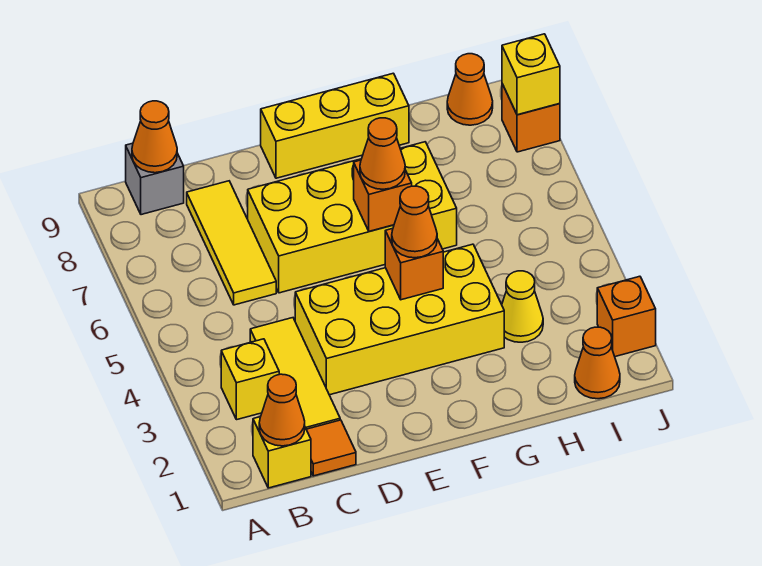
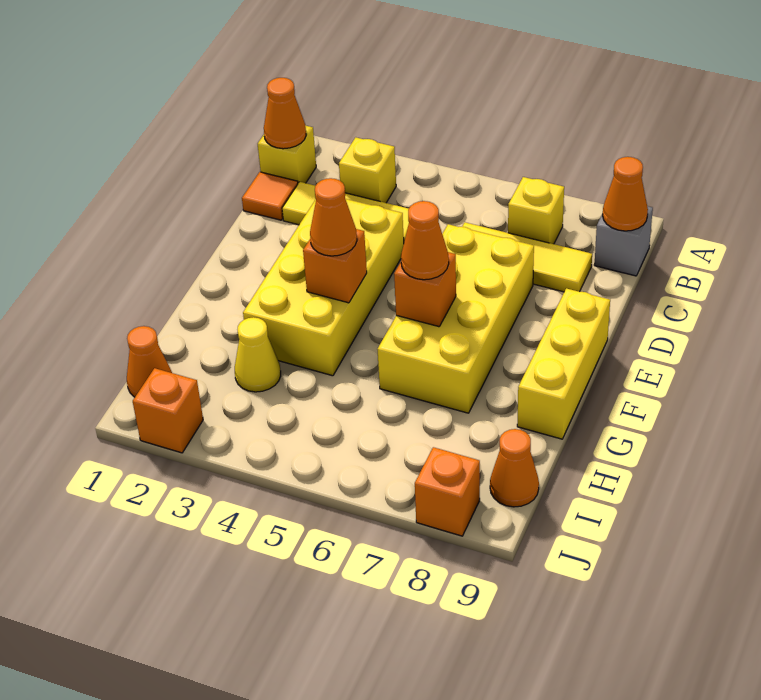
yellow brick J8 level 2 -> yellow brick B7 level 1

